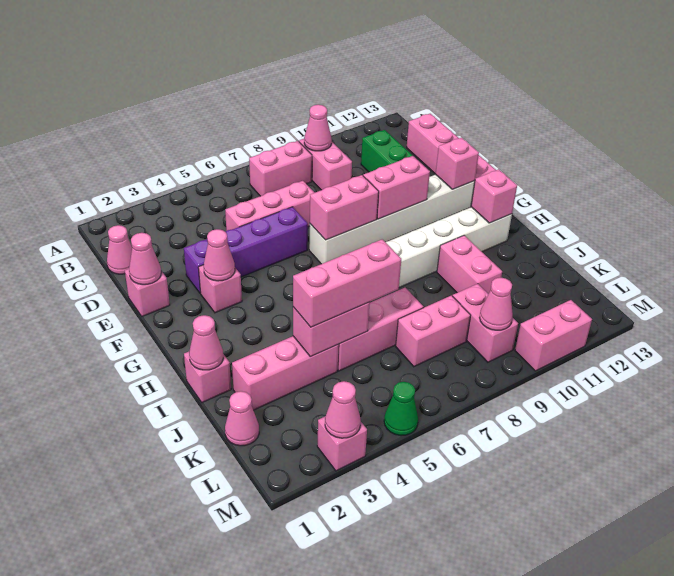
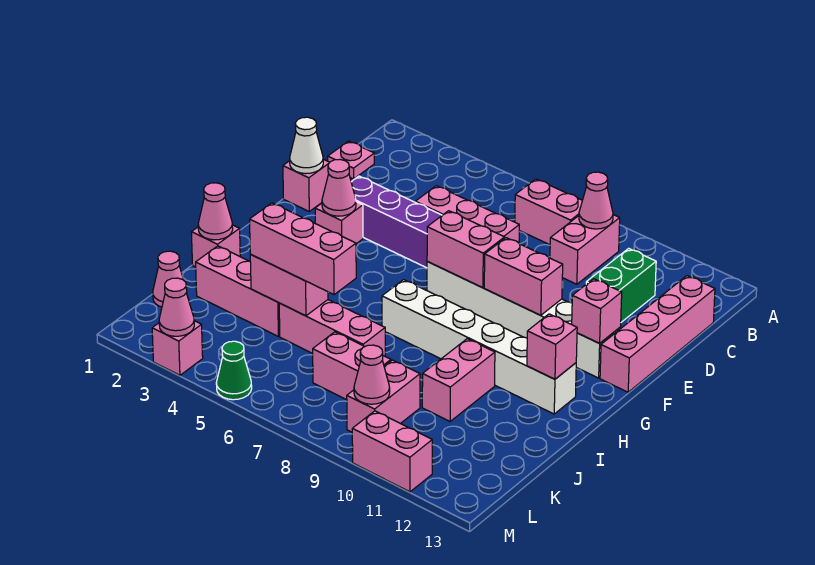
pink cone C1 level 1 -> pink plate C1 level 1
pink cone E1 level 2 -> white cone E1 level 2

